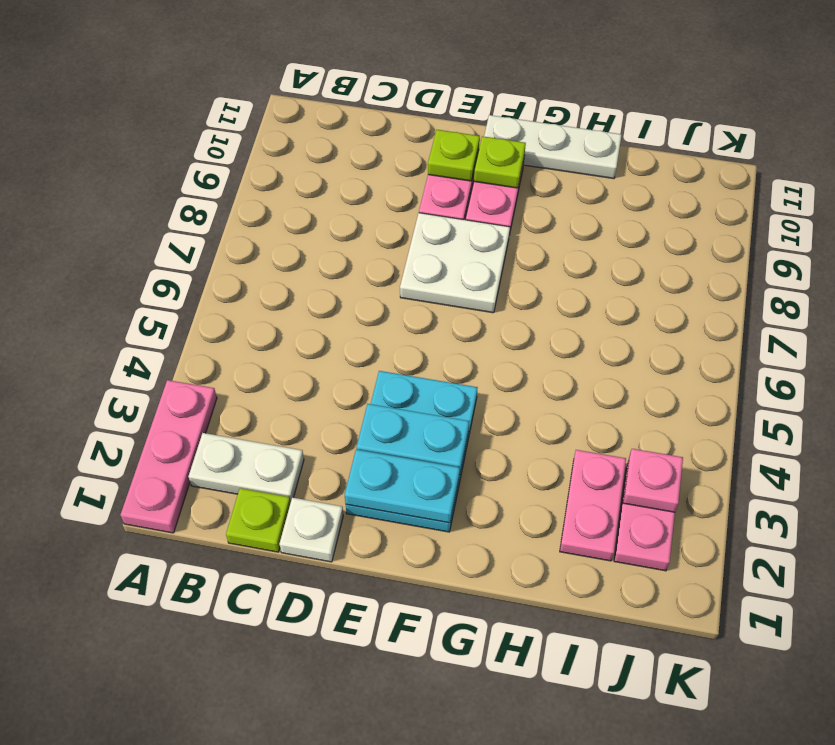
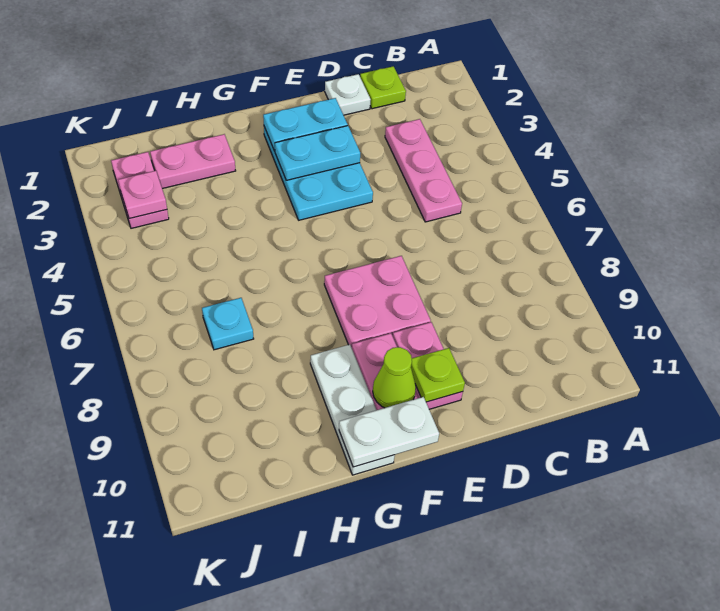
pink plate A1:A3 level 1 -> pink plate C3:C5 level 1
white plate B2:C2 level 1 -> white plate F11:G11 level 2
white plate E7:F8 level 1 -> pink plate E7:F8 level 1
lime plate F10 level 2 -> lime cone F10 level 2
white plate F11:H11 level 1 -> white plate G9:G11 level 1
pink plate I2:I3 level 1 -> pink plate H2:I2 level 1
none -> cyan plate I7 level 1

